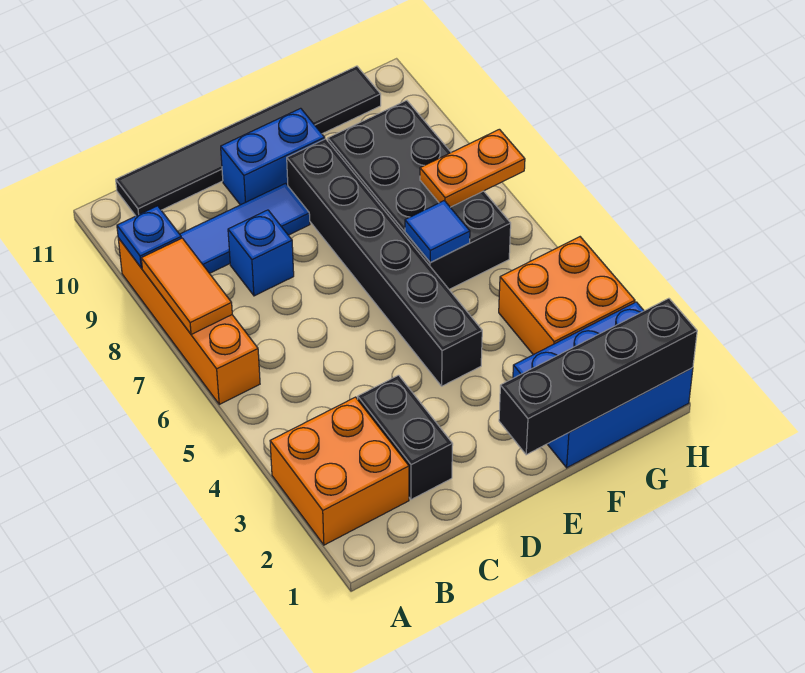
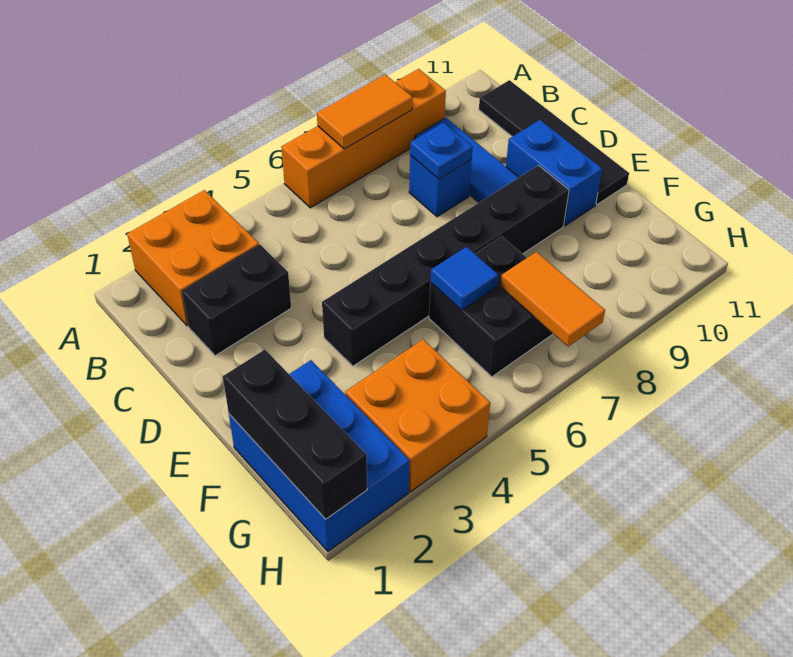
blue plate A9 level 2 -> blue plate C8 level 2
black tile B11:G11 level 1 -> black tile B11:E11 level 1
black brick E1:H1 level 2 -> black brick F1:H1 level 2
black brick F6:G9 level 1 -> black brick F6:G7 level 1
orange plate G7:H7 level 2 -> orange tile G7:H7 level 2

